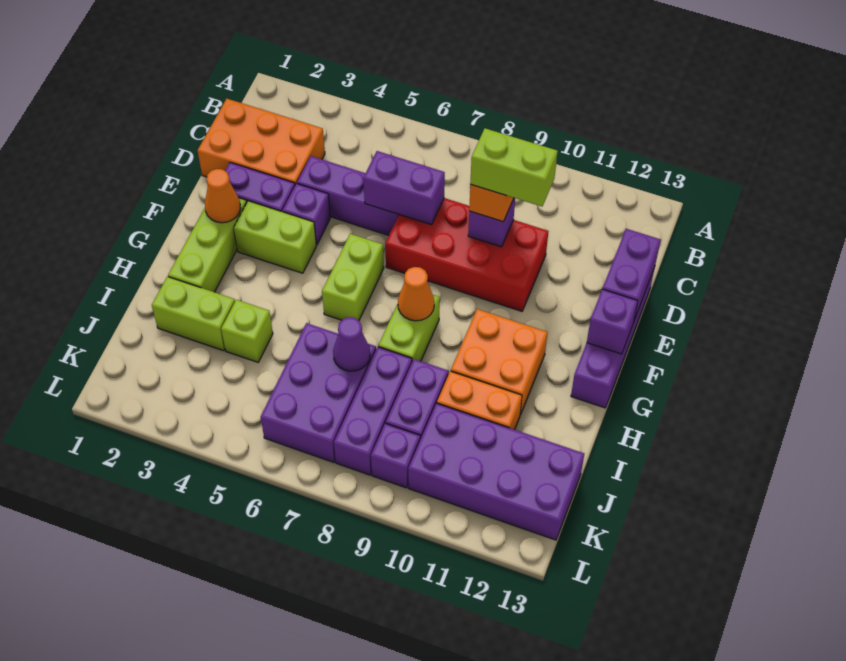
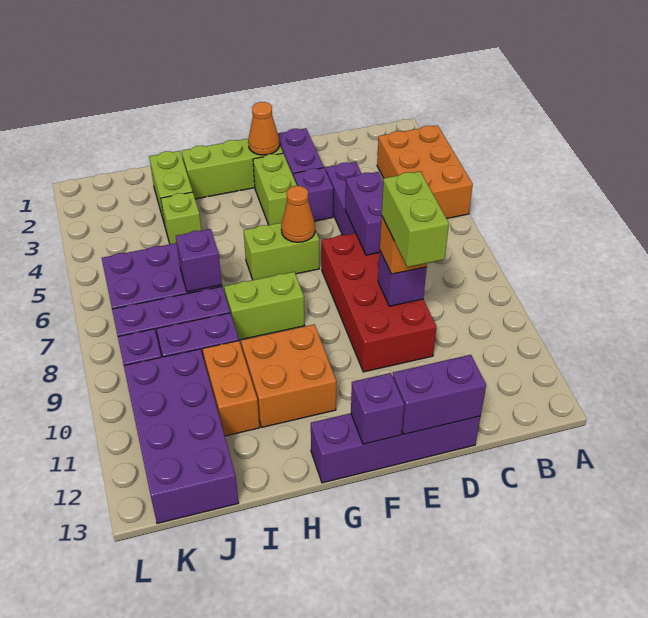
orange brick C1:D3 level 1 -> orange brick A3:B5 level 1
orange cone G8 level 2 -> orange cone F6 level 2
purple cone I7 level 2 -> purple brick I7 level 2

